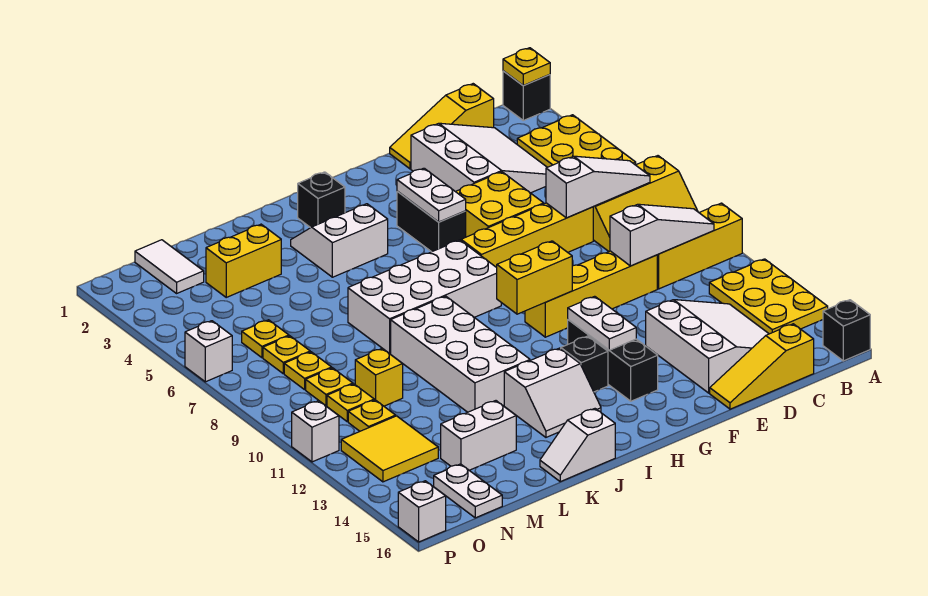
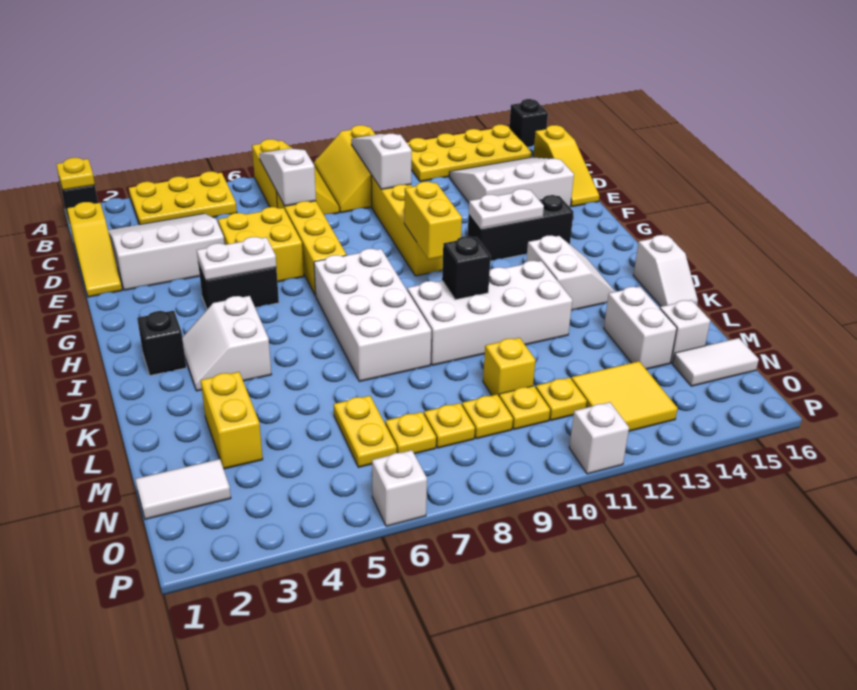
yellow plate A12:B14 level 1 -> yellow plate A12:B15 level 1
black brick H13 level 1 -> black brick J10 level 2
yellow plate N6 level 1 -> yellow plate M6:N6 level 1
white plate N15:N16 level 1 -> white tile N15:N16 level 1
white brick P16 level 1 -> white brick M15 level 1

